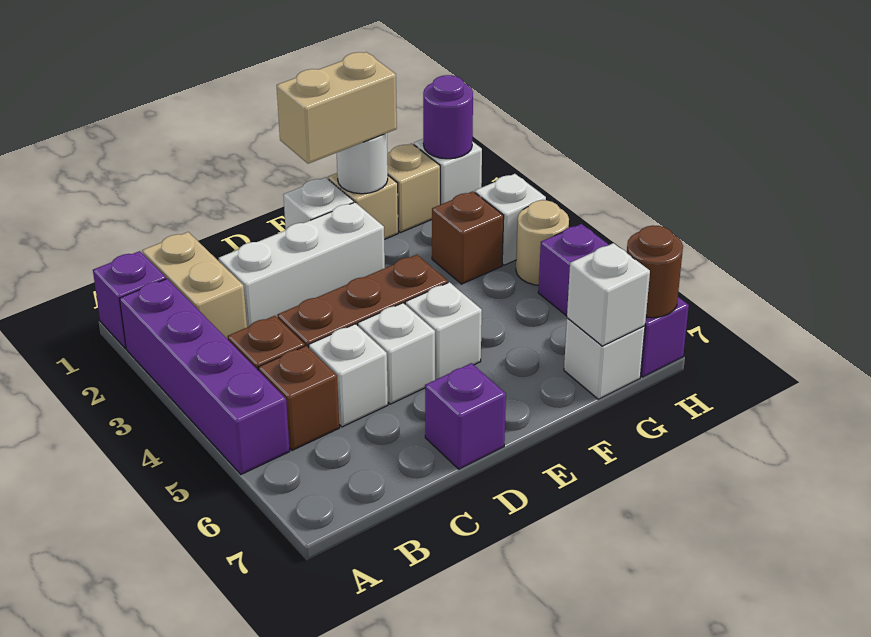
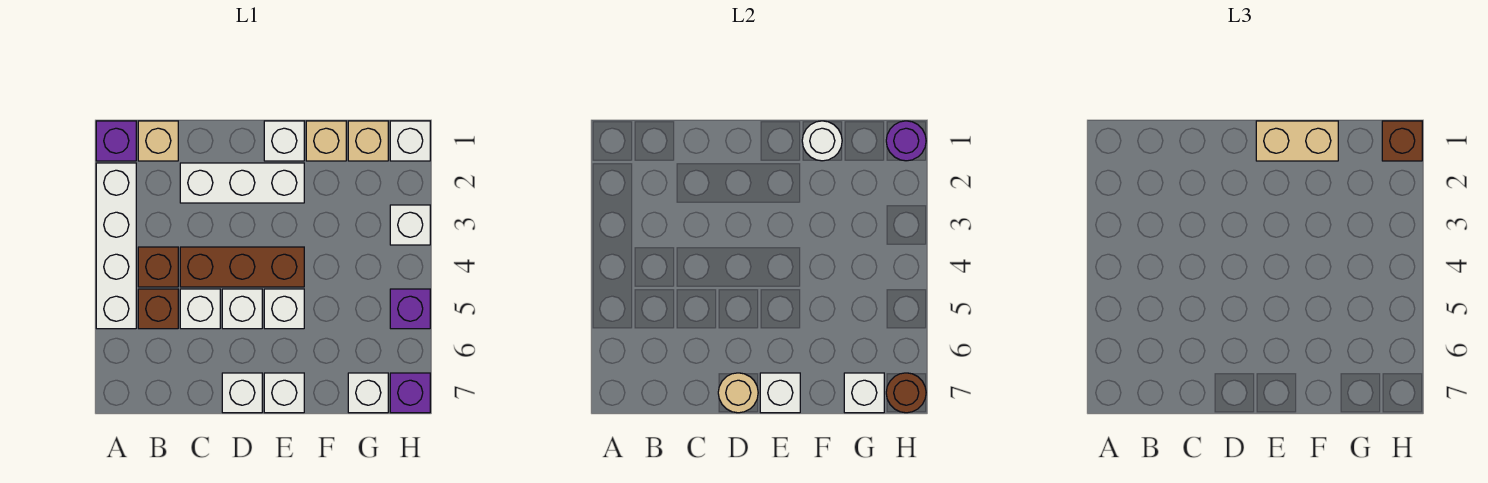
purple brick A2:A5 level 1 -> white brick A2:A5 level 1
tan brick B1:B2 level 1 -> tan brick B1 level 1
purple brick D7 level 1 -> white brick D7 level 1
none -> white brick E7 level 1
none -> white brick E7 level 2
brown brick G3 level 1 -> brown brick H1 level 3
tan round brick H4 level 1 -> tan round brick D7 level 2

